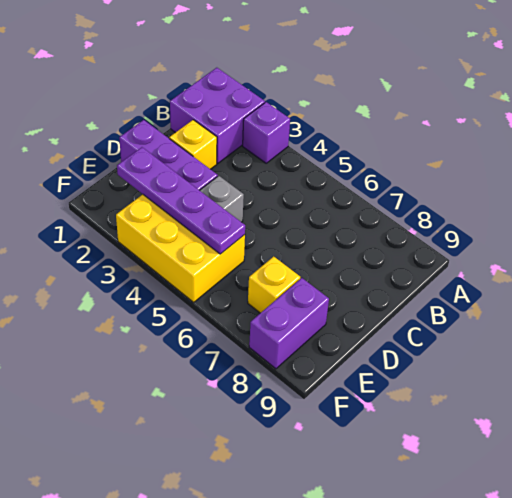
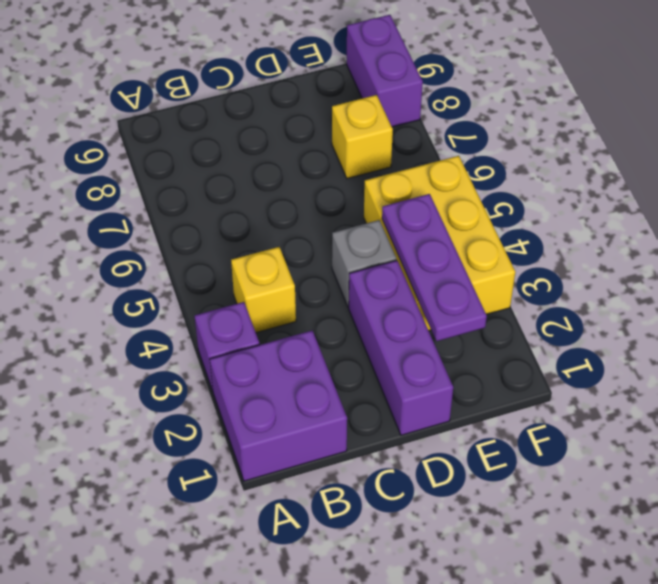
yellow brick C2 level 1 -> yellow brick B4 level 1
purple plate E2:E5 level 2 -> purple plate E2:E4 level 2
purple brick E8:F8 level 1 -> purple brick F8:F9 level 1

